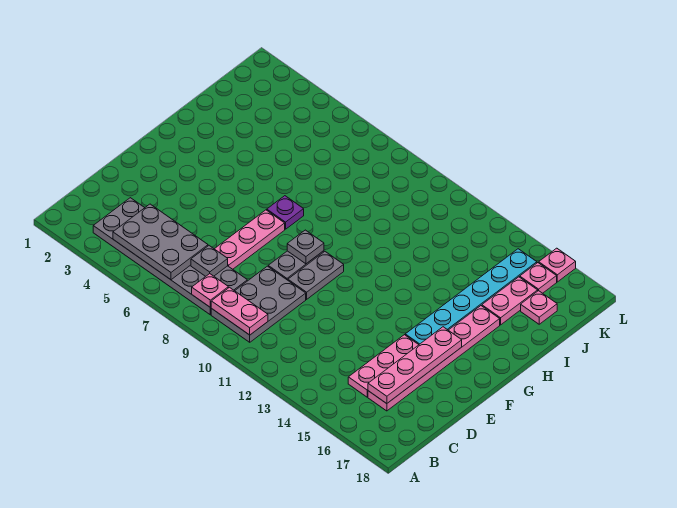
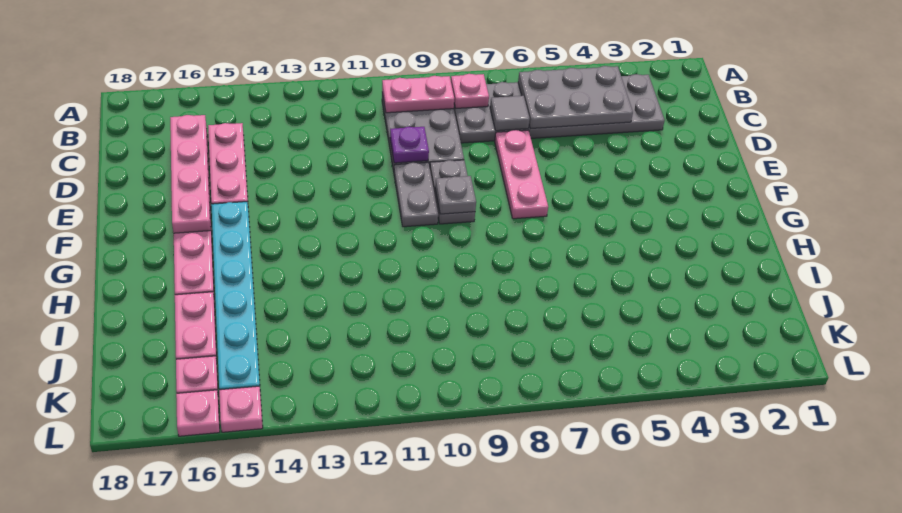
grey plate C7 level 2 -> grey tile C7 level 2
purple plate G7 level 1 -> purple plate D10 level 2
pink plate J17 level 1 -> pink plate L15 level 1

